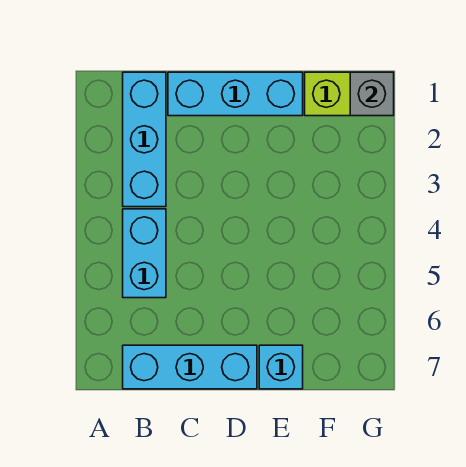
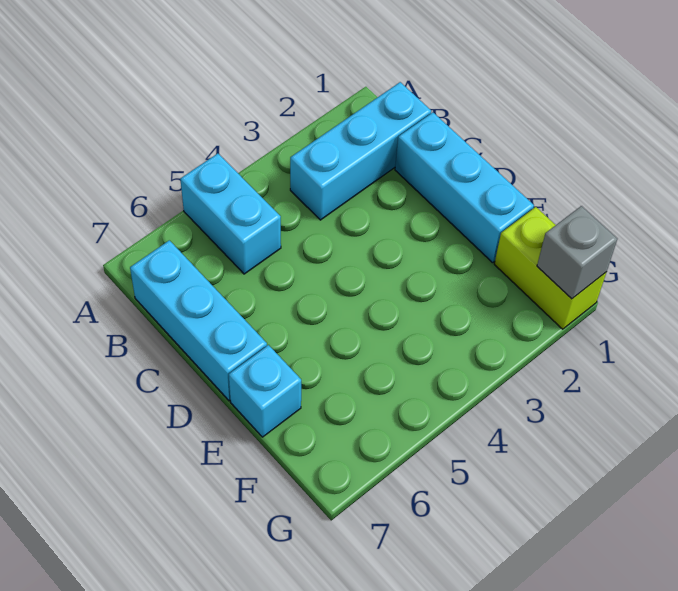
cyan brick B4:B5 level 1 -> cyan brick A5:B5 level 1

